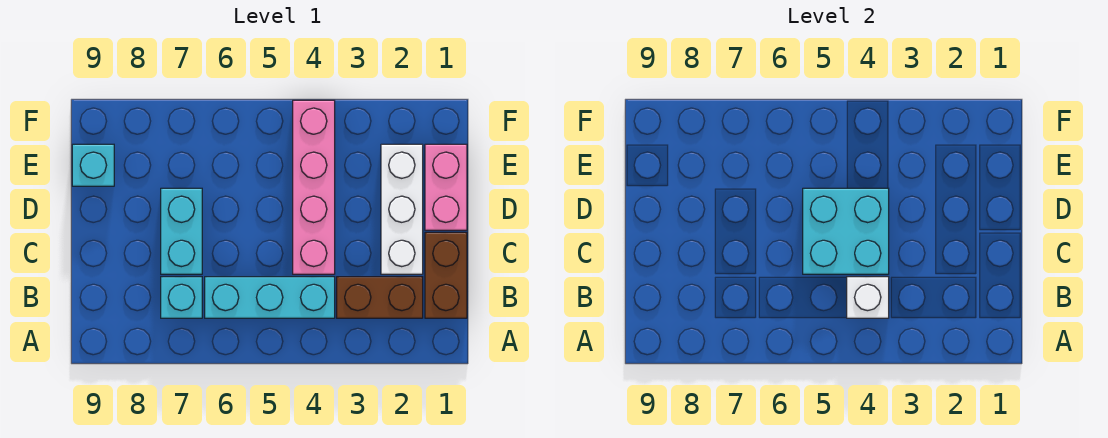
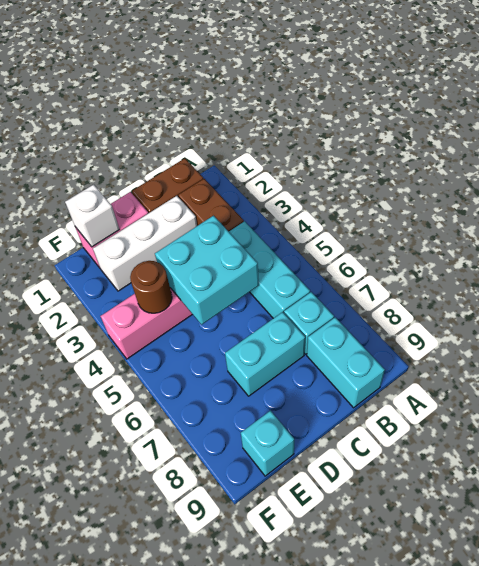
white brick B4 level 2 -> white brick E1 level 2
none -> cyan brick B8:B9 level 1
none -> brown round brick E4 level 2

